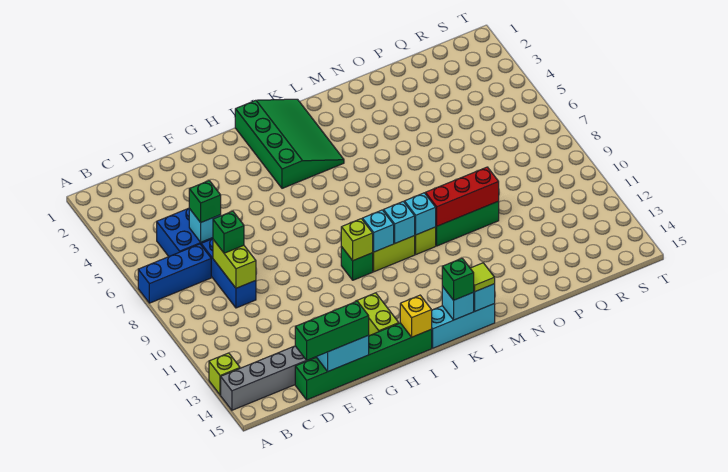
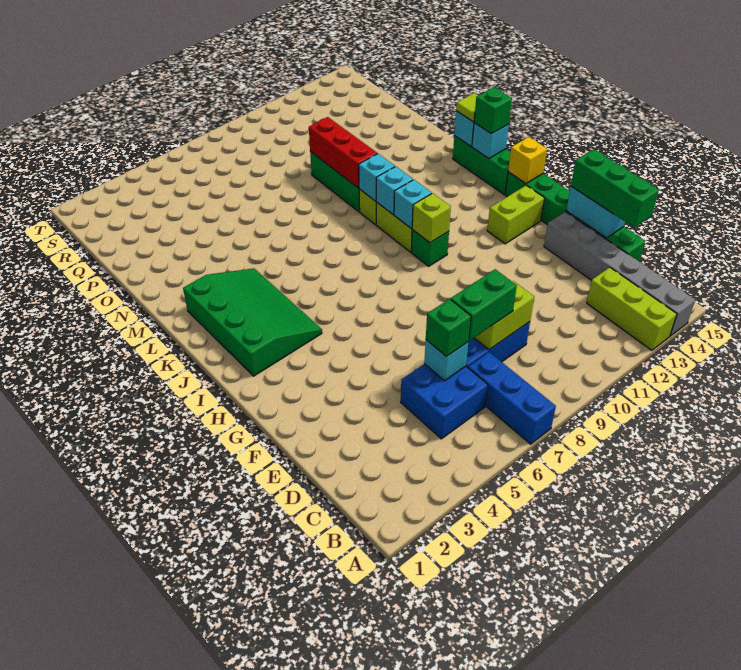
lime brick A13 level 1 -> lime brick A13:C13 level 1
green brick D8 level 3 -> green brick D7:D8 level 3
green slope I1:K4 level 1 top I -> green slope I2:L4 level 1 top 2
cyan brick J15:L15 level 1 -> green brick J15:L15 level 1

